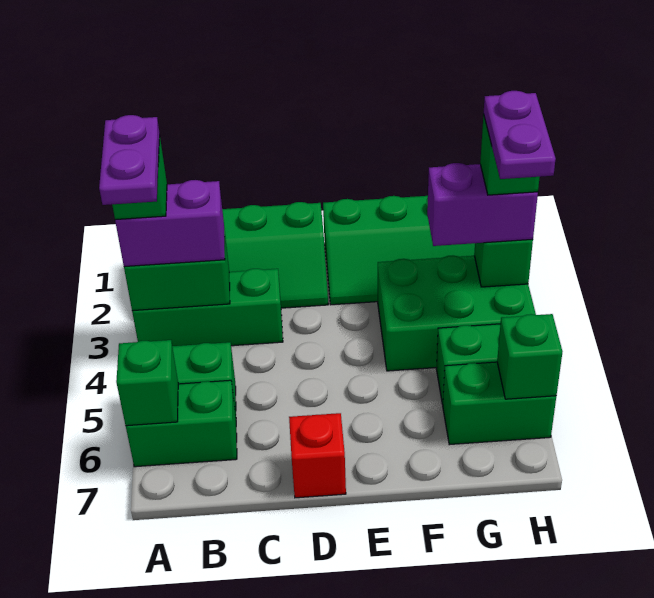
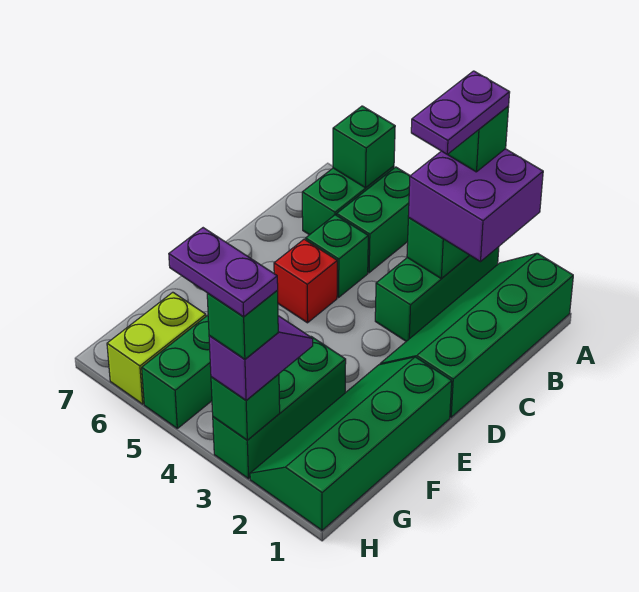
purple brick A3:B3 level 3 -> purple brick A2:B3 level 3
purple plate A3:A4 level 5 -> purple plate A3:B3 level 5
red brick D7 level 1 -> red brick D5 level 1
green brick F3:H4 level 1 -> green brick F3:H3 level 1
purple brick G3:H3 level 3 -> purple slope G3:H3 level 3 top H
green brick G6:H6 level 1 -> lime brick G6:H6 level 1
green brick H6 level 2 -> green brick C5 level 1

